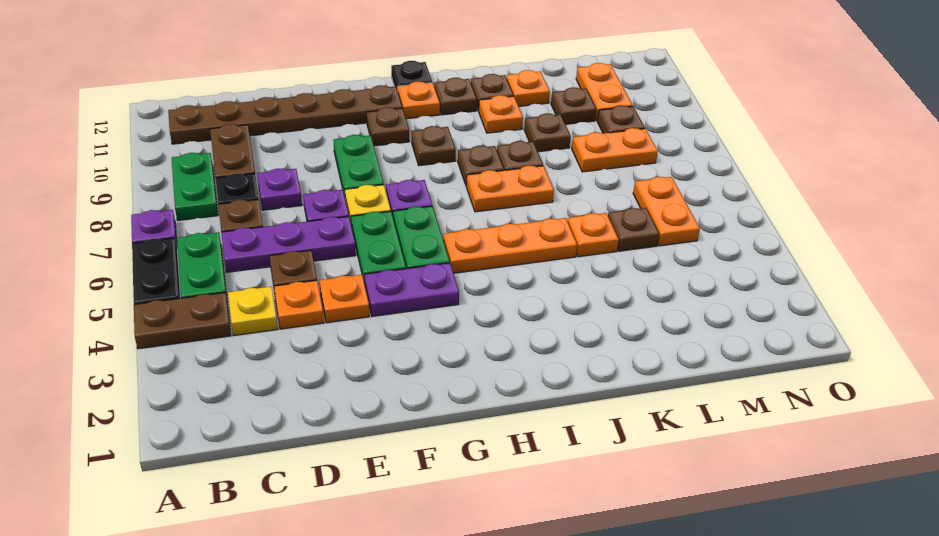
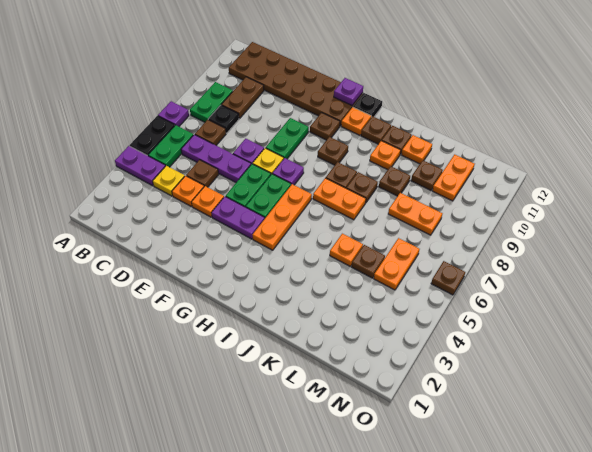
brown plate A4:B4 level 1 -> purple plate A4:B4 level 1
brown plate B11:G11 level 1 -> brown plate B11:G12 level 1
purple plate D8 level 1 -> purple plate G12 level 2
orange plate H5:J5 level 1 -> orange plate H4:H6 level 1
brown plate M9 level 1 -> brown plate O6 level 1

